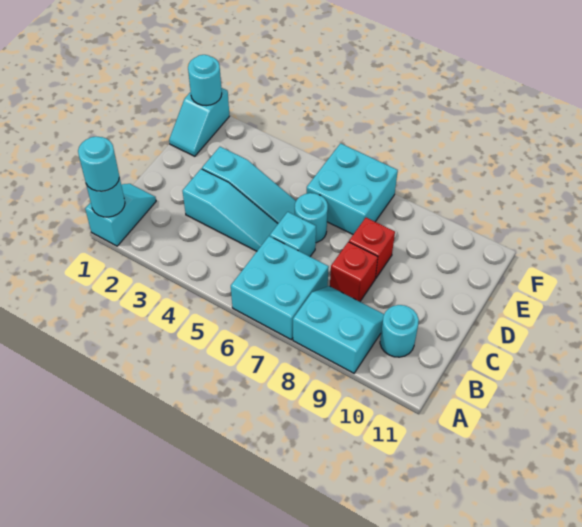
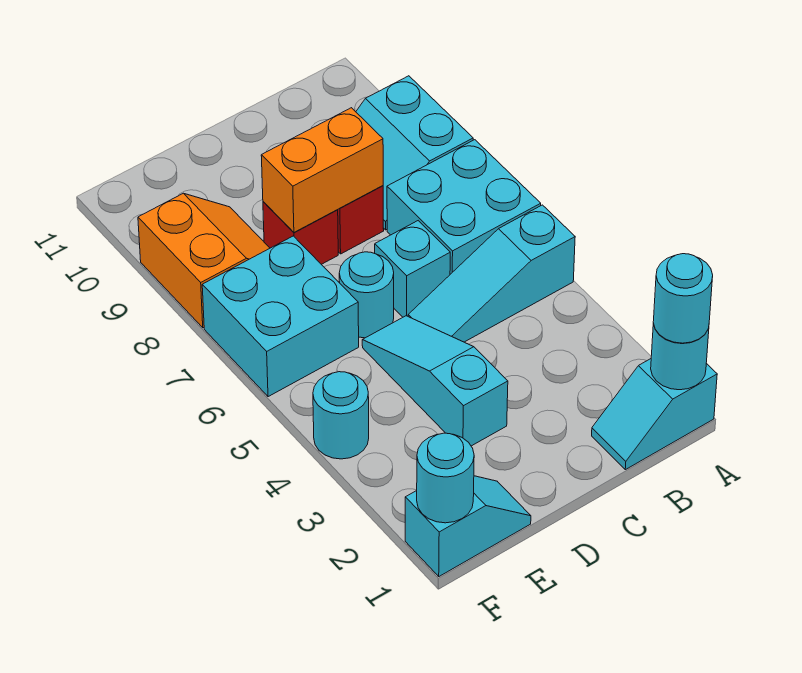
cyan round brick B10 level 1 -> cyan round brick F4 level 1
cyan slope C3:C5 level 1 top 3 -> cyan slope A5:C5 level 1 top A
none -> orange brick C8:D8 level 2
none -> orange slope E8:F9 level 1 top F

